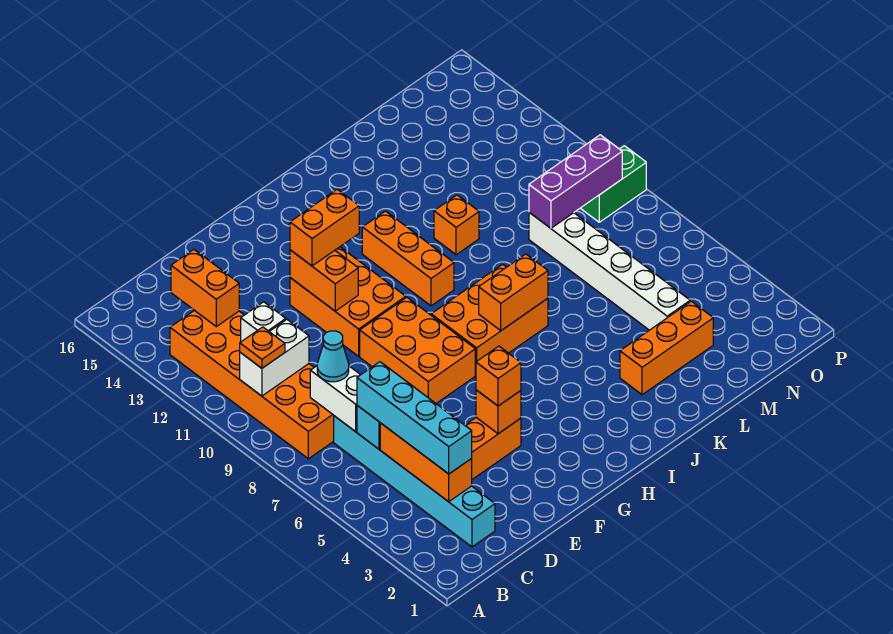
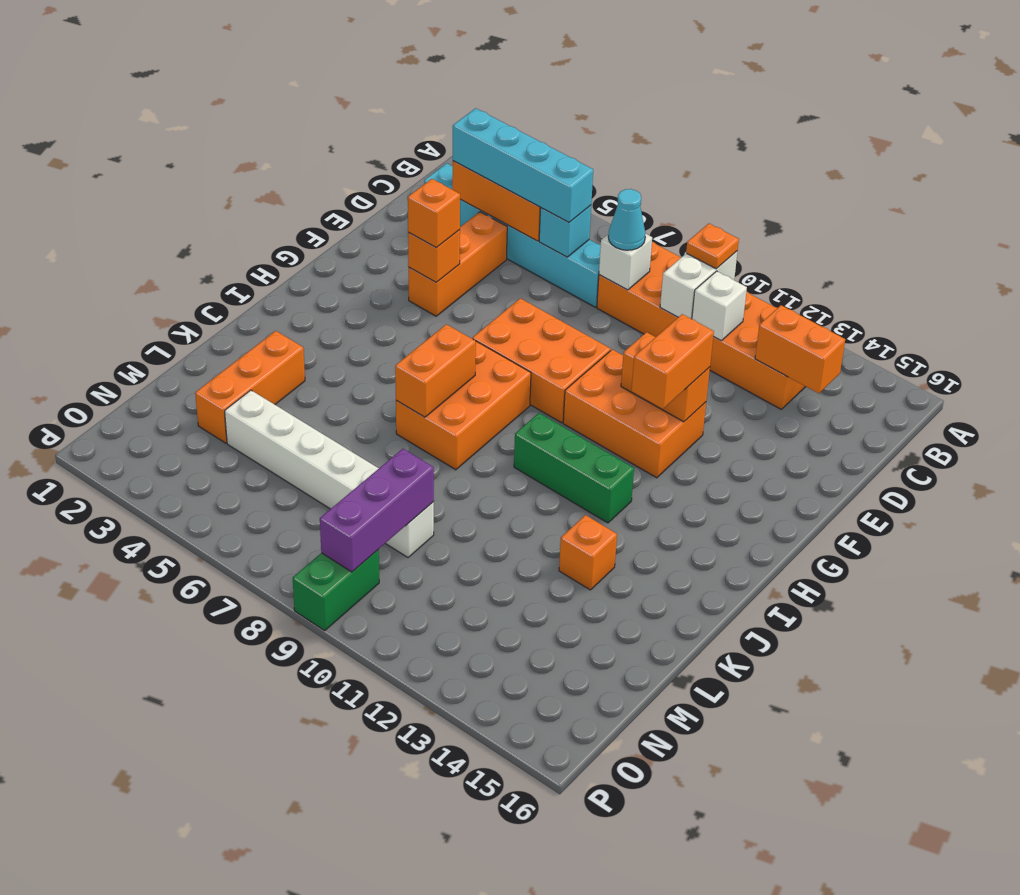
white brick C7:C8 level 2 -> white brick C8 level 2
orange brick I10:I12 level 1 -> green brick I10:I12 level 1
orange brick K11 level 1 -> orange brick K13 level 1

